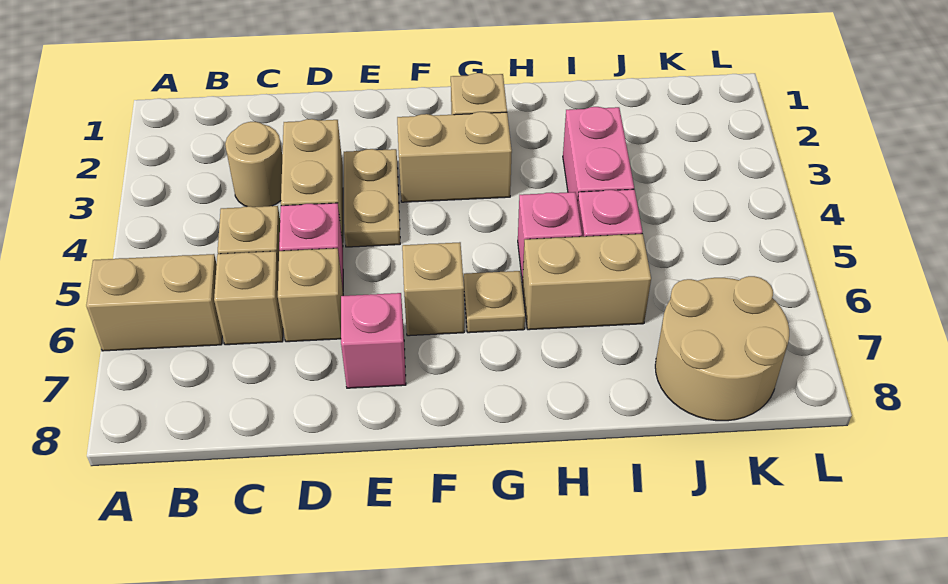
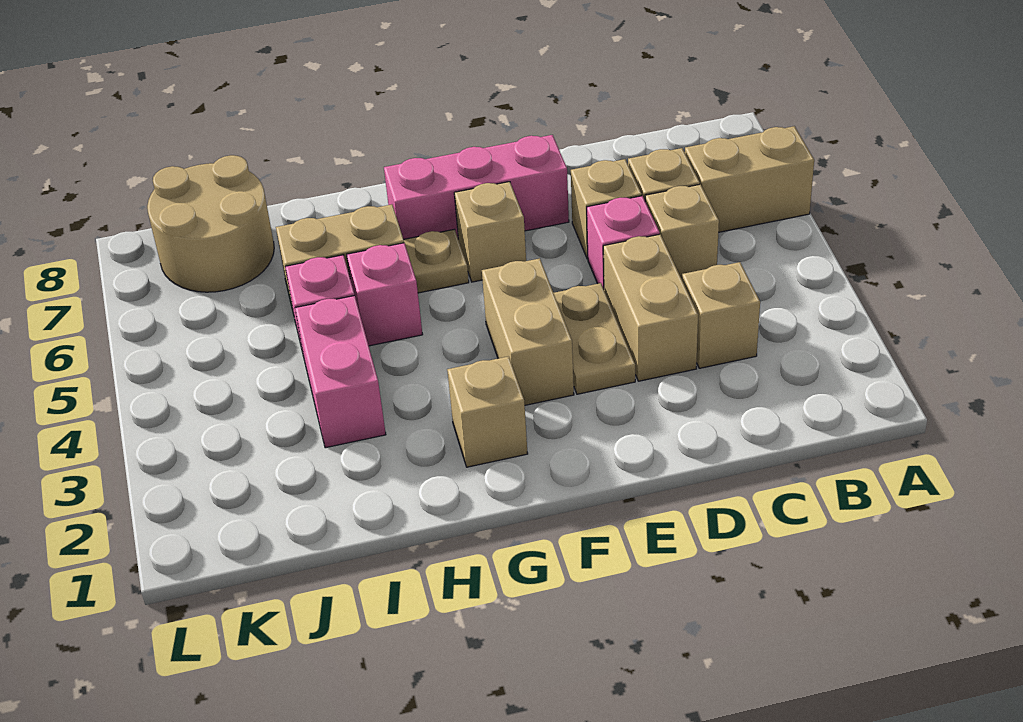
tan round brick C3 level 1 -> tan brick C3 level 1
pink brick E7 level 1 -> pink brick E7:G7 level 1
tan brick F3:G3 level 1 -> tan brick F3:F4 level 1

